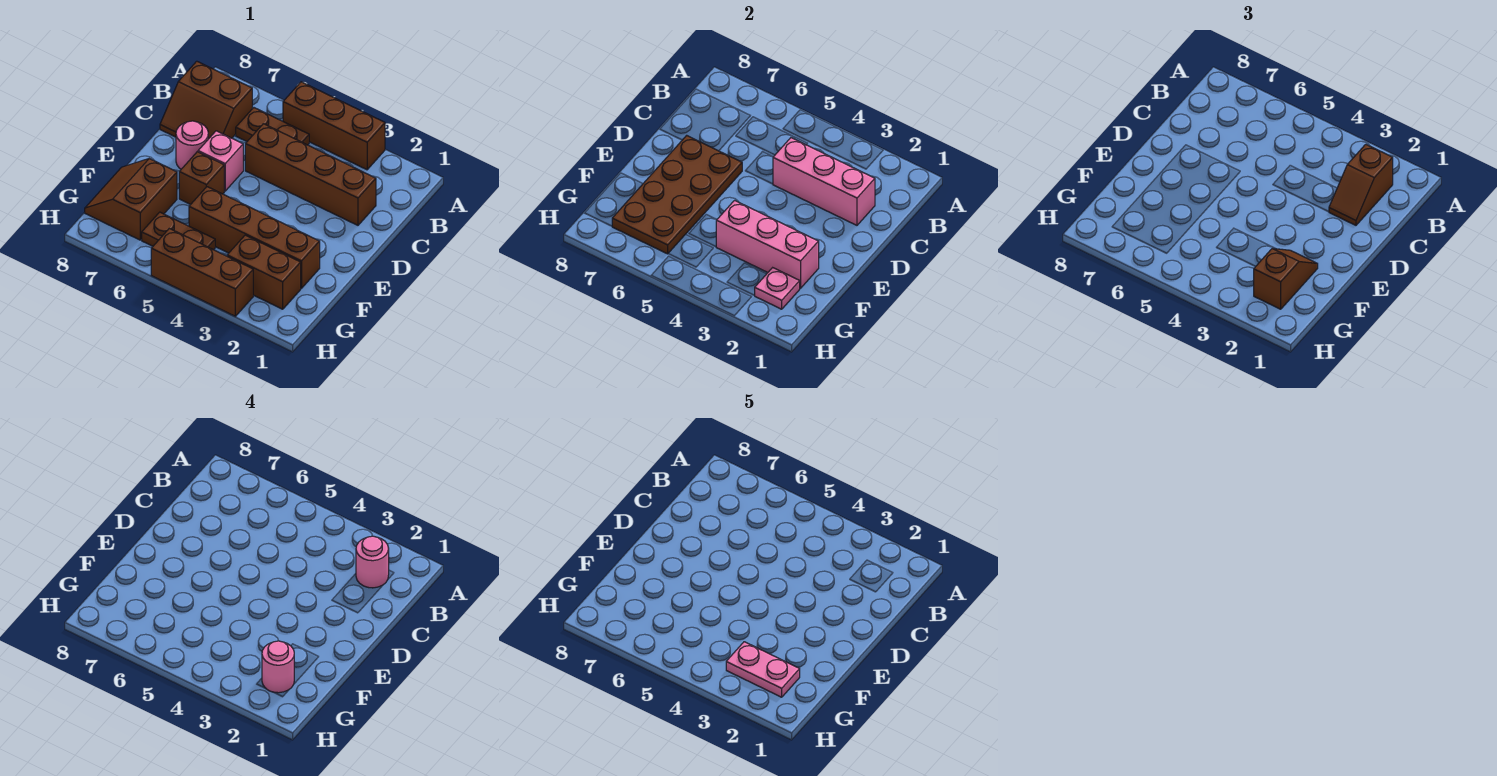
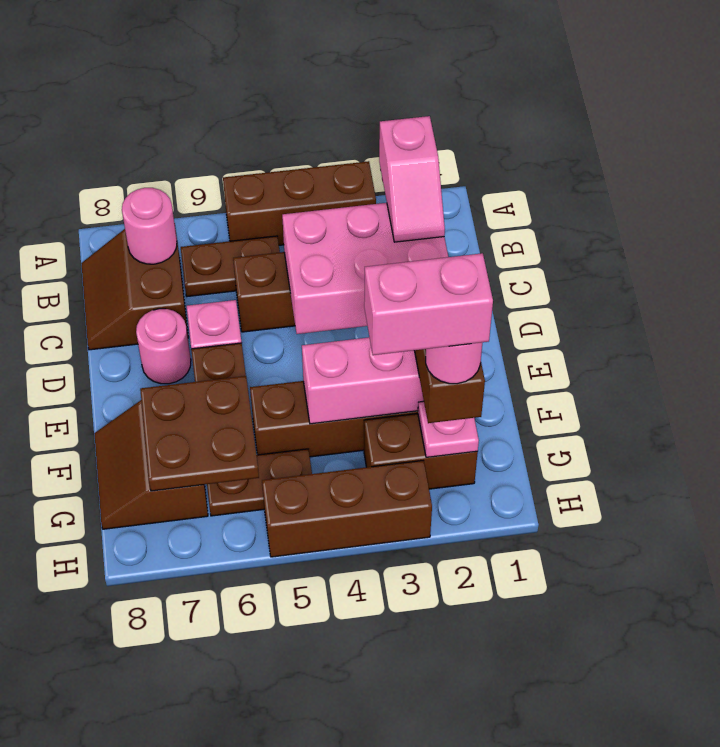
brown slope B2:C2 level 3 top B -> pink slope B2:C2 level 3 top B
pink round brick B2 level 4 -> pink round brick B7 level 2
brown slope B7:C8 level 1 top B -> brown slope B7:C8 level 1 top 7
pink brick C2:C4 level 2 -> pink brick C2:D4 level 2
brown plate D6:G7 level 2 -> brown plate F6:G7 level 2
pink plate G2:G3 level 5 -> pink brick G2:G3 level 5

